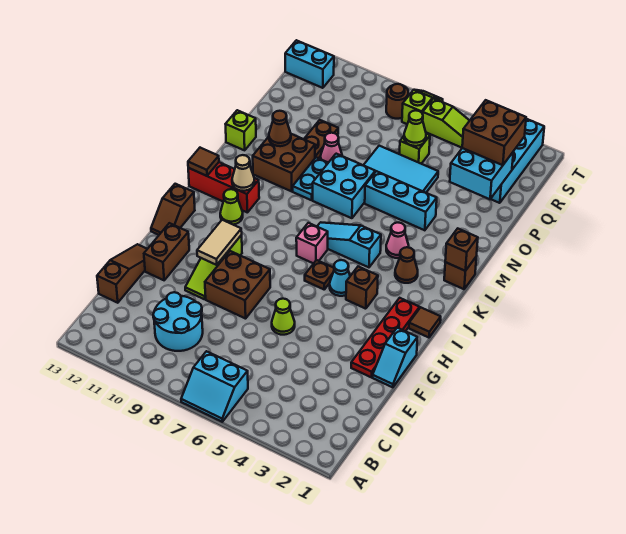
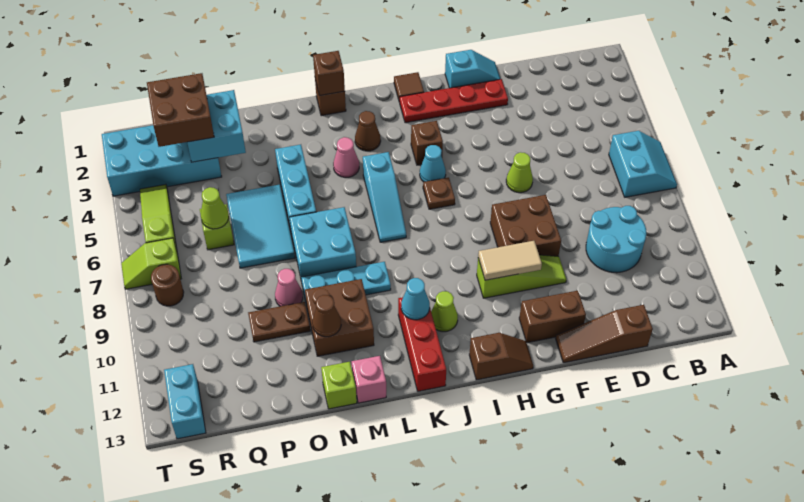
pink brick J7 level 1 -> pink brick M13 level 1
tan cone K11 level 2 -> cyan cone K11 level 2
brown tile K13 level 2 -> none
cyan plate M9:N9 level 1 -> cyan plate L9:N9 level 1

